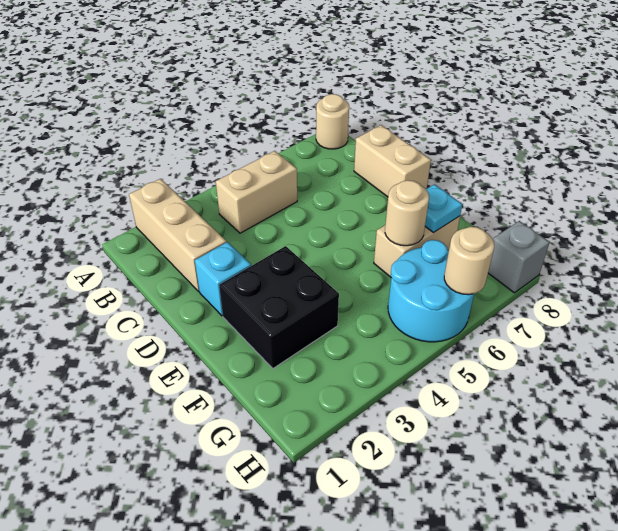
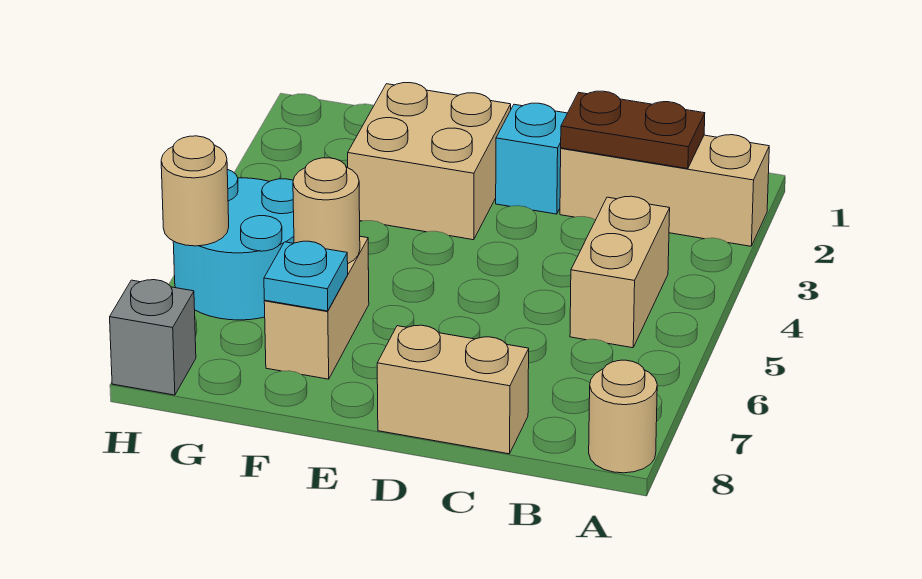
none -> brown plate B2:C2 level 2
black brick E2:F3 level 1 -> tan brick E2:F3 level 1

